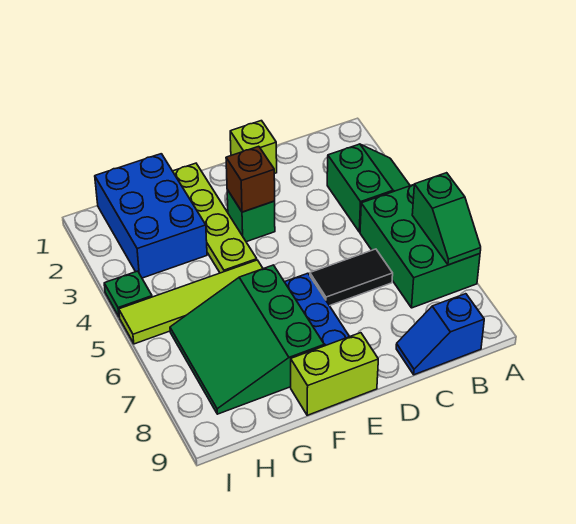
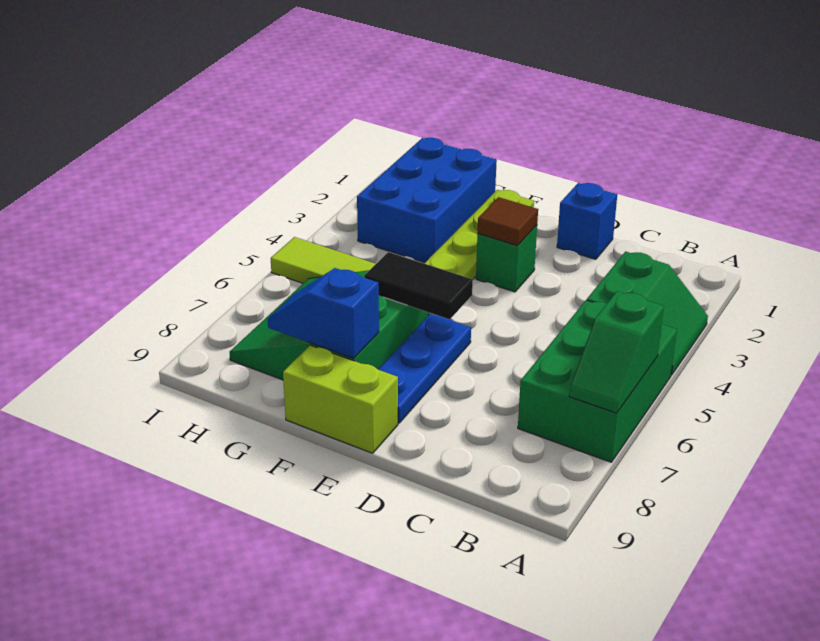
blue slope B9:C9 level 1 top B -> blue slope F8:G8 level 2 top F
black tile C6:D6 level 1 -> black tile E6:F6 level 2
lime brick D1 level 1 -> blue brick D1 level 1
brown brick E3 level 2 -> brown tile E3 level 2
green plate I4 level 1 -> none

